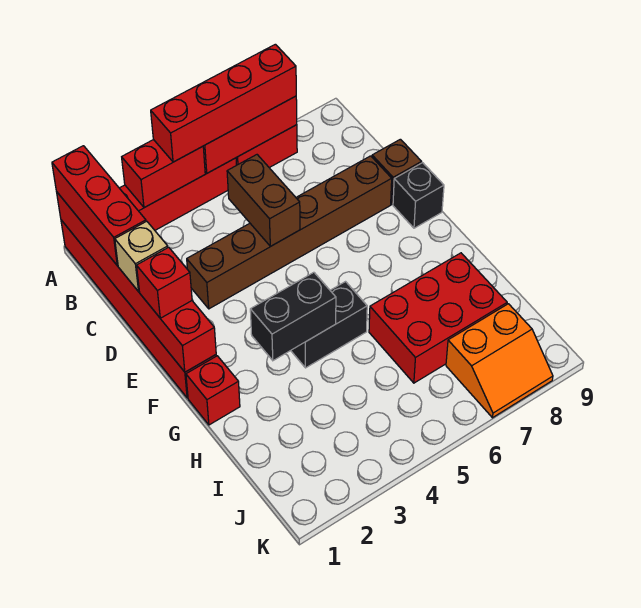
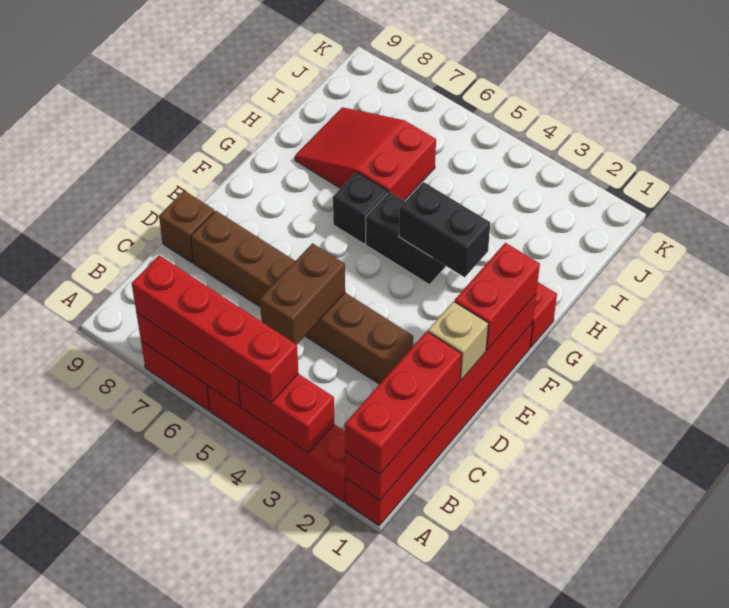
red brick E1 level 3 -> red brick E1:F1 level 3
black brick E9 level 1 -> black brick G6 level 1
red brick H6:I8 level 1 -> red slope H6:I8 level 1 top 6
orange slope J7:K8 level 1 top J -> none

